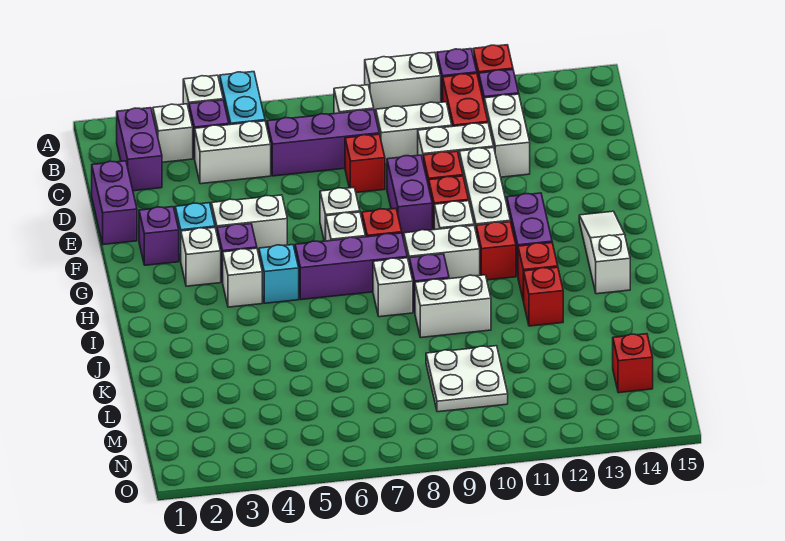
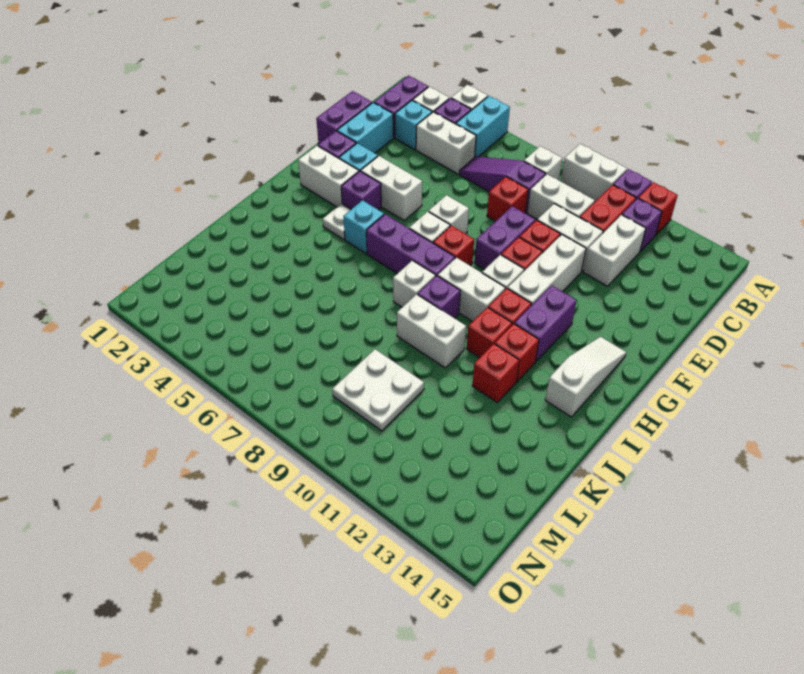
none -> cyan brick C3 level 1
purple brick C6:C8 level 1 -> purple slope C6:C8 level 1 top 8
none -> cyan brick D2:E2 level 1
white brick G3 level 1 -> white brick G2:G3 level 1
white brick H4 level 1 -> white plate H4 level 1
red brick M14 level 1 -> red brick I11 level 1

